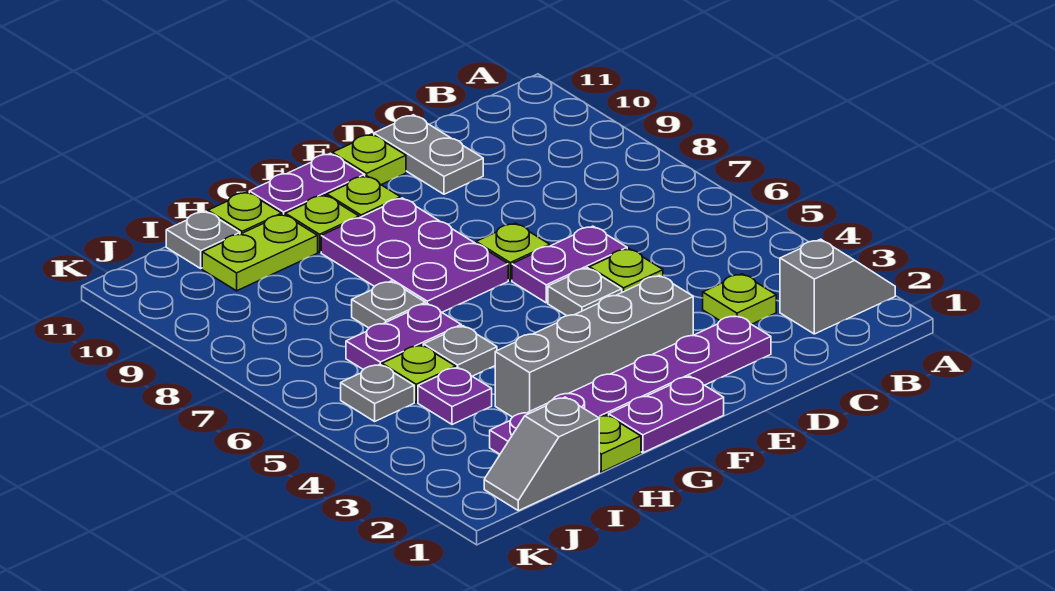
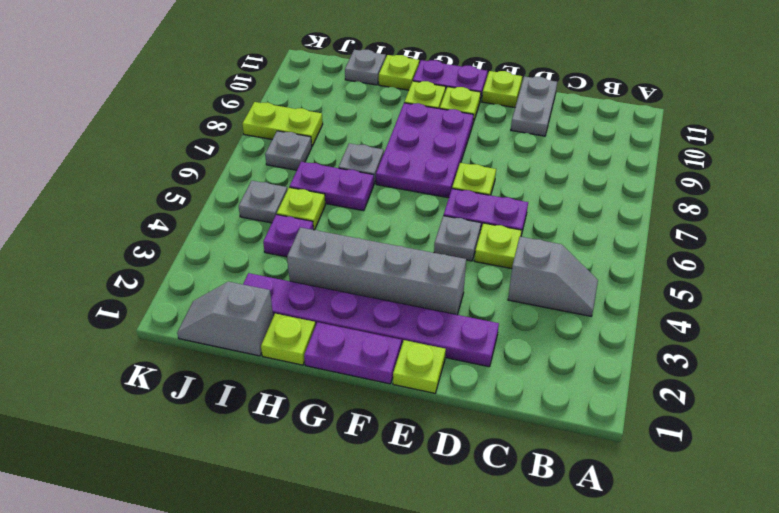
grey slope A2:B2 level 1 top B -> grey slope B4:C4 level 1 top C
lime plate C3 level 1 -> lime plate E1 level 1
grey plate H5 level 1 -> grey plate J7 level 1
lime plate H10:I10 level 1 -> lime plate J8:K8 level 1

